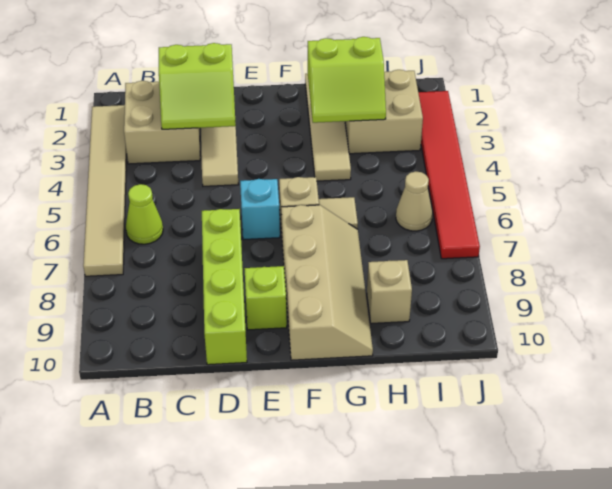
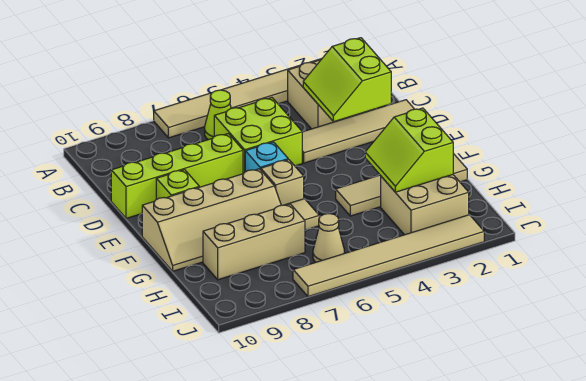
none -> lime brick C5:D6 level 1
tan brick H9 level 1 -> tan brick H7:H9 level 1
red tile J2:J7 level 1 -> tan tile J2:J7 level 1

